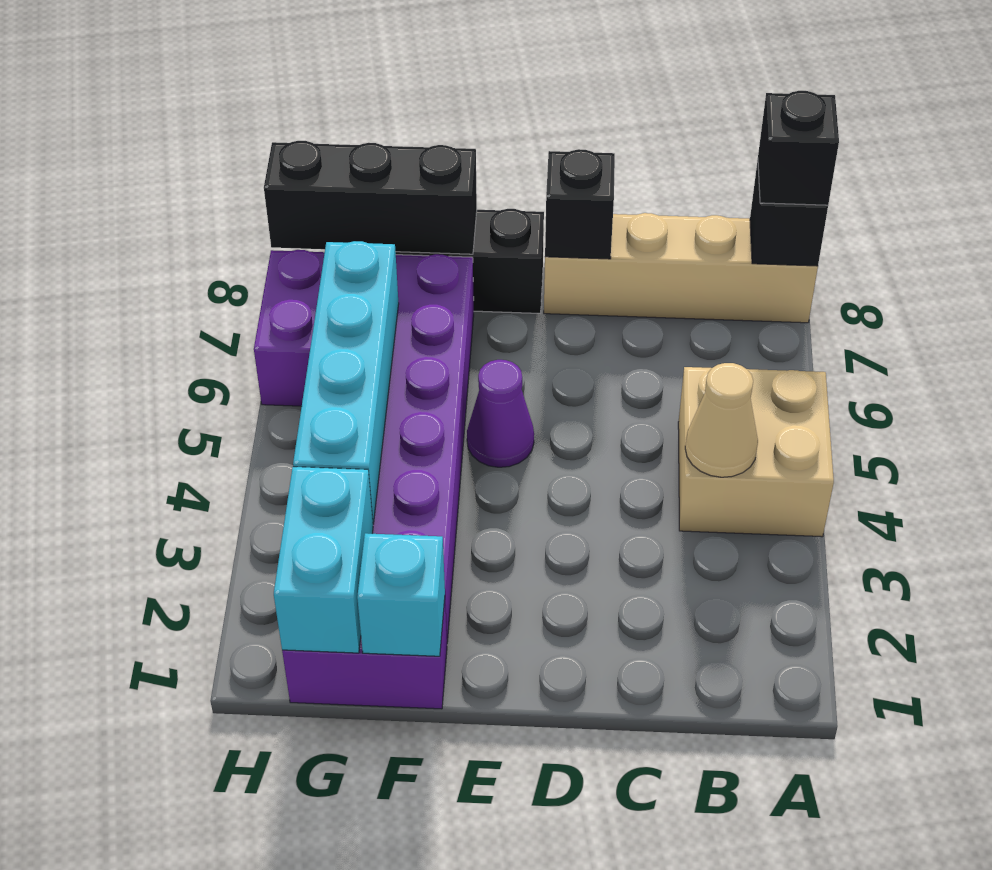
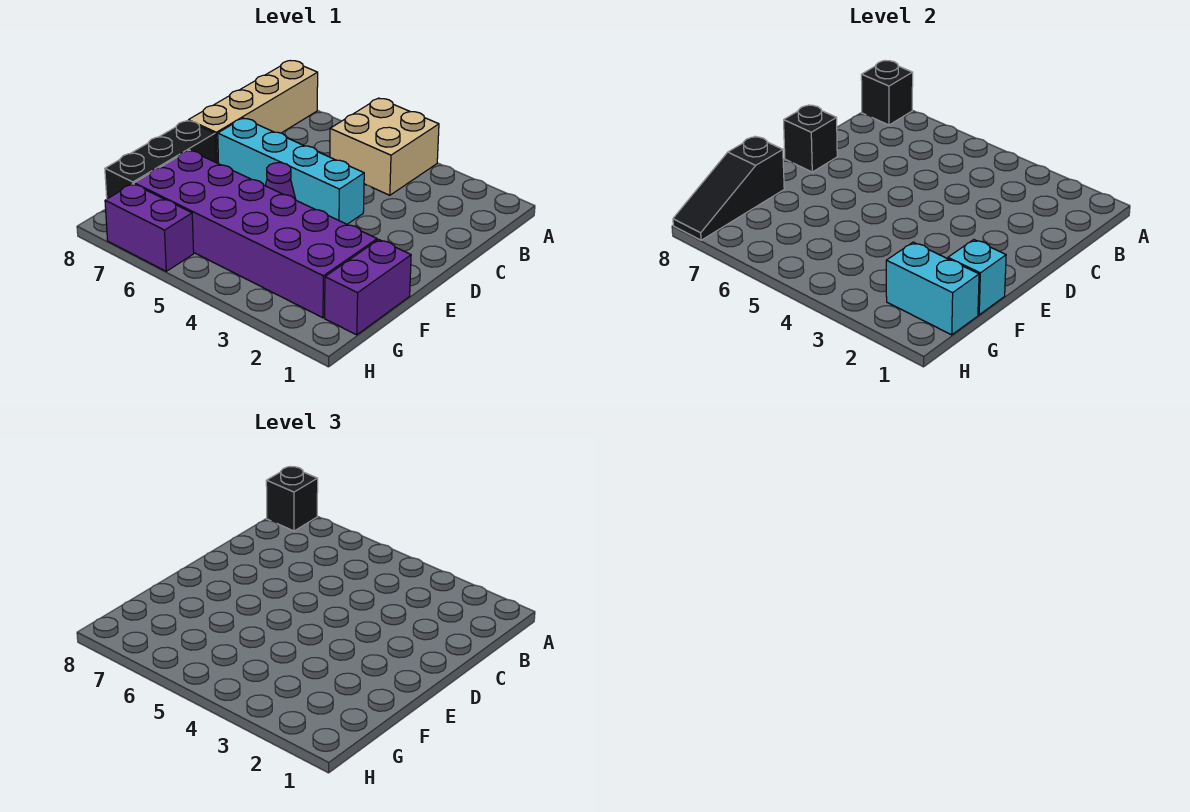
tan cone B4 level 2 -> none
black brick F8:H8 level 2 -> black slope F8:H8 level 2 top F
cyan brick G3:G6 level 2 -> cyan brick D4:D7 level 1

